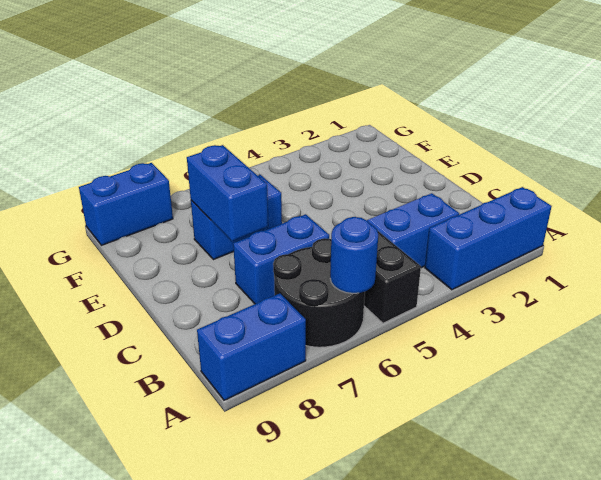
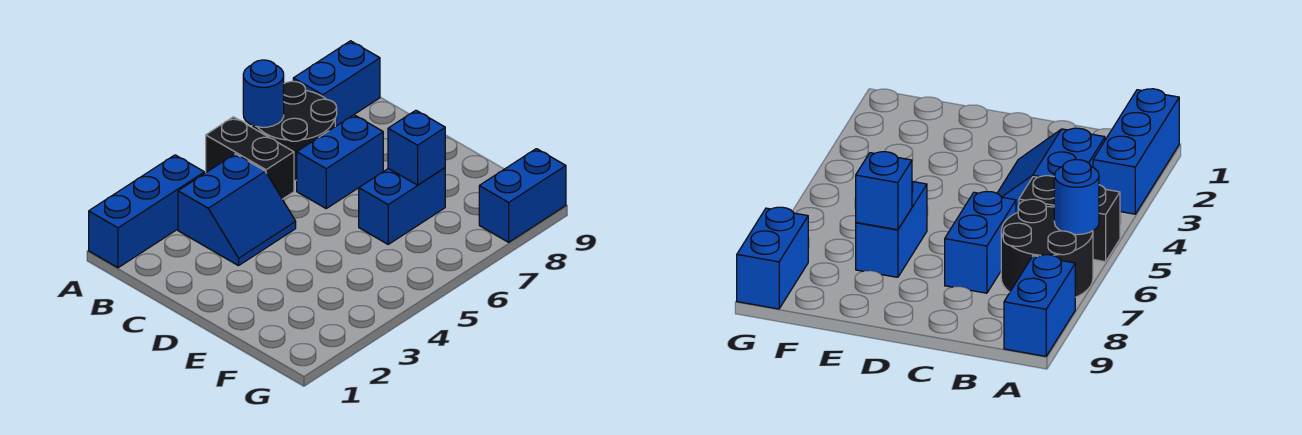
blue brick D7:E7 level 2 -> blue brick E7 level 2

